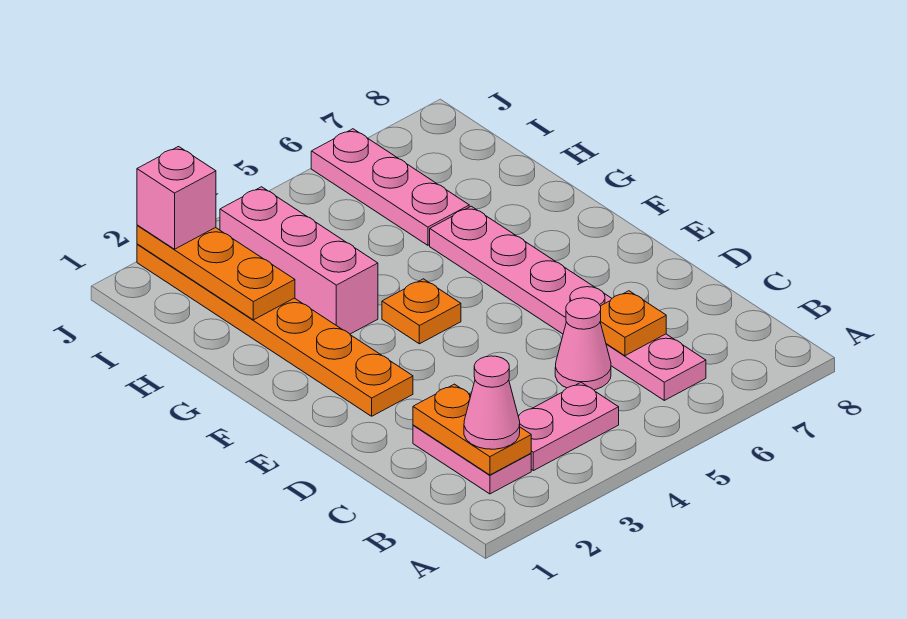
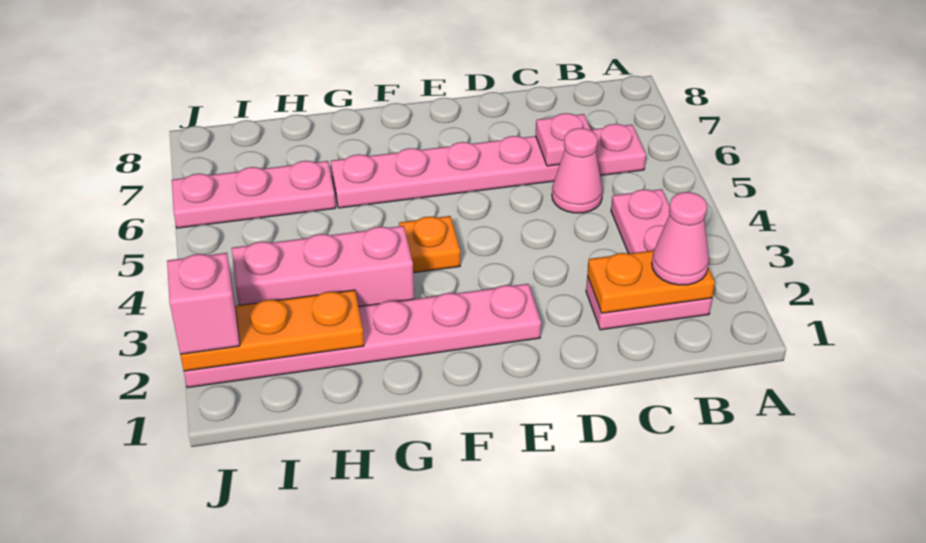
orange plate C6 level 2 -> pink plate C6 level 2
orange plate E2:J2 level 1 -> pink plate E2:J2 level 1

